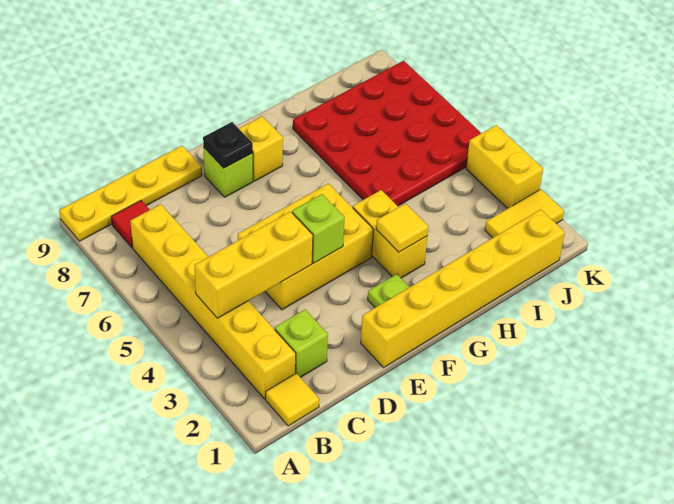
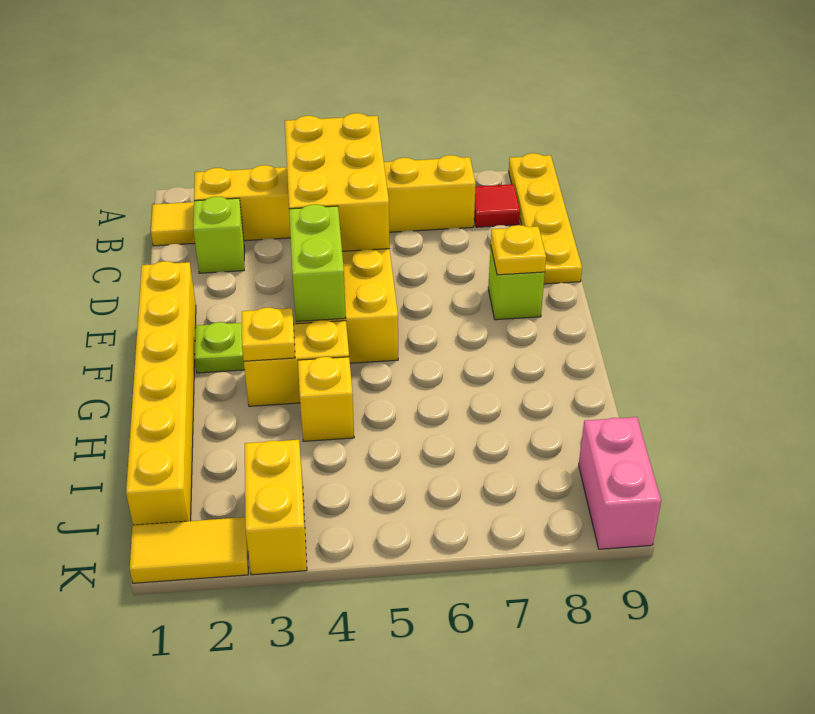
yellow brick B4:D4 level 2 -> yellow brick B4:D5 level 2
lime brick E4 level 2 -> lime brick E4:F4 level 2
black plate E8 level 2 -> yellow plate E8 level 2
yellow brick F8 level 1 -> yellow brick H4 level 1
yellow tile G3 level 2 -> yellow plate G3 level 2
red plate H5:K8 level 1 -> none
yellow tile J2:K2 level 1 -> yellow tile K1:K2 level 1
none -> pink brick J9:K9 level 1
yellow brick K3:K4 level 1 -> yellow brick J3:K3 level 1

